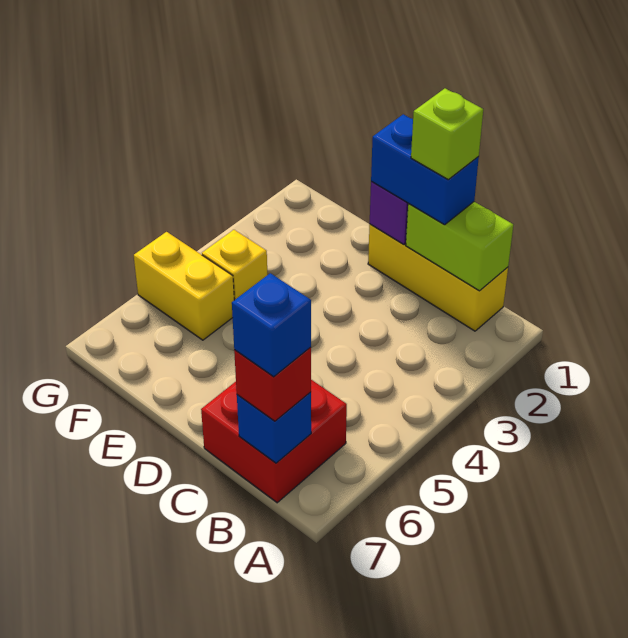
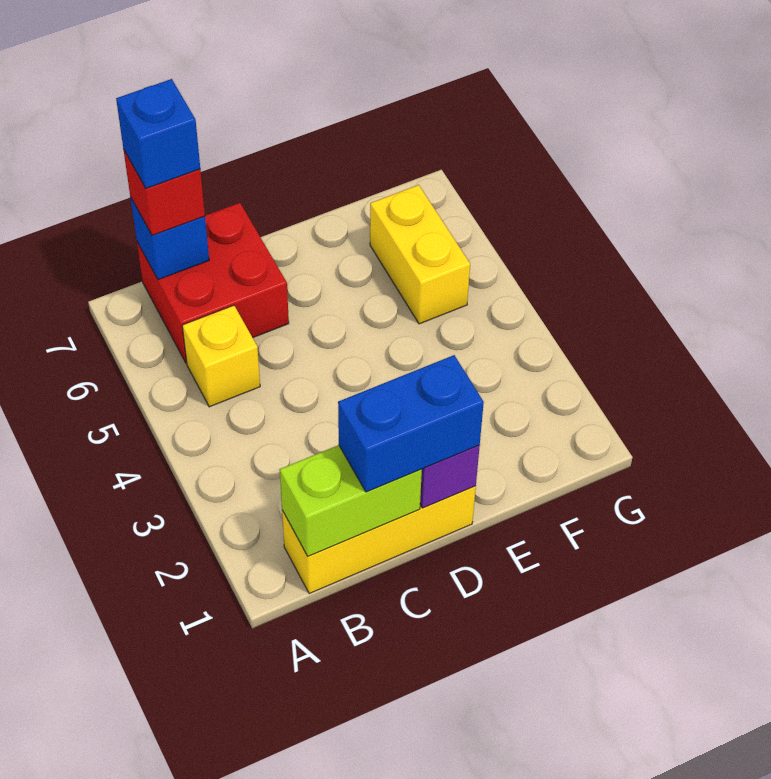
lime brick C1 level 4 -> none
yellow brick F4 level 1 -> yellow brick B5 level 1
yellow brick F5:G5 level 1 -> yellow brick F5:F6 level 1

